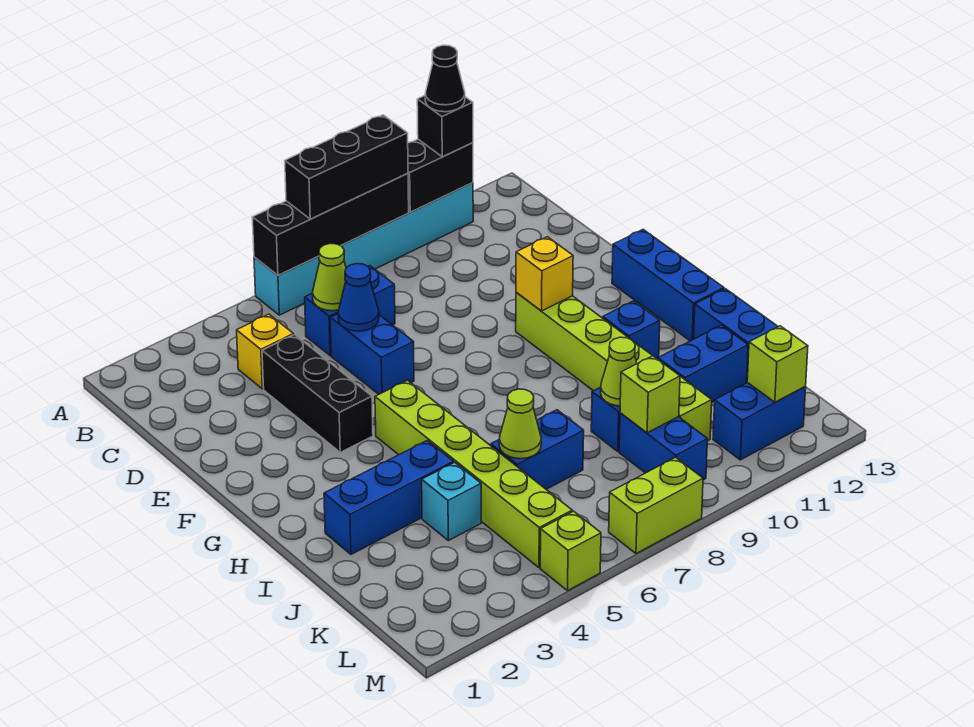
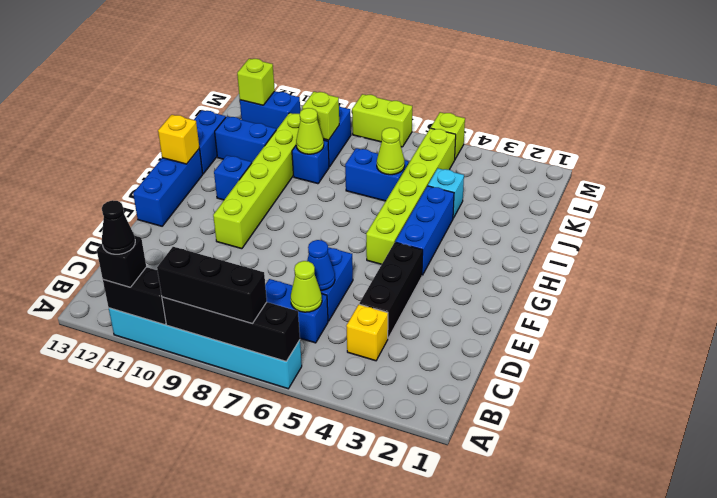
yellow brick F10 level 2 -> yellow brick H13 level 2
blue brick I2:I4 level 1 -> blue brick G4:I4 level 1

